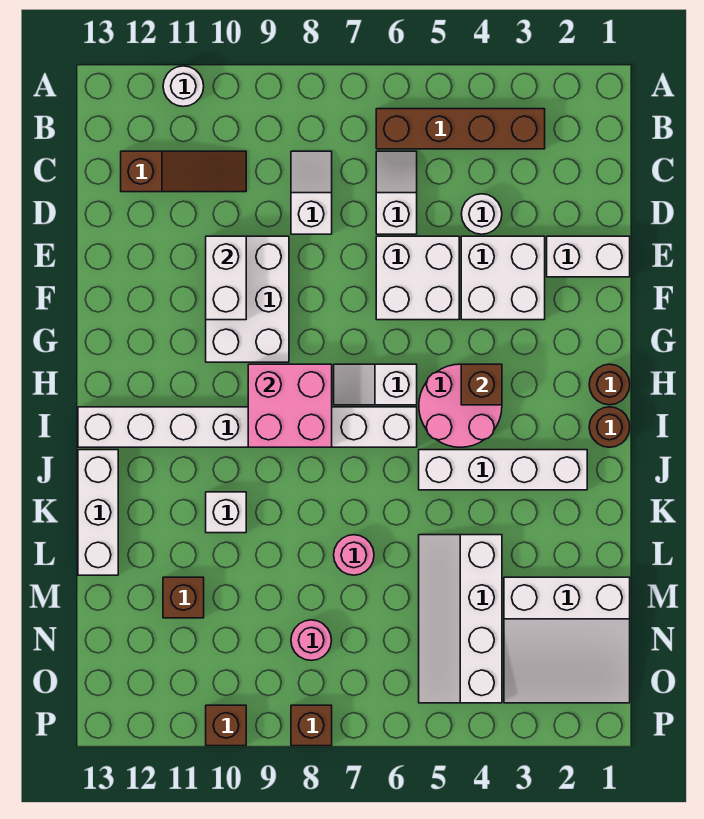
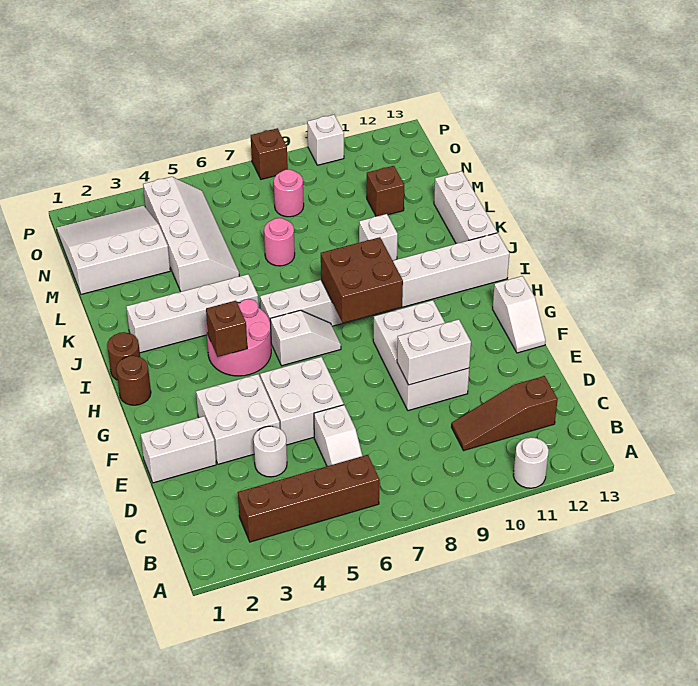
white slope C8:D8 level 1 top D -> white slope F13:G13 level 1 top G
white brick E10:F10 level 2 -> white brick E9:E10 level 2
pink brick H8:I9 level 2 -> brown brick H8:I9 level 2
brown brick P10 level 1 -> white brick P10 level 1

